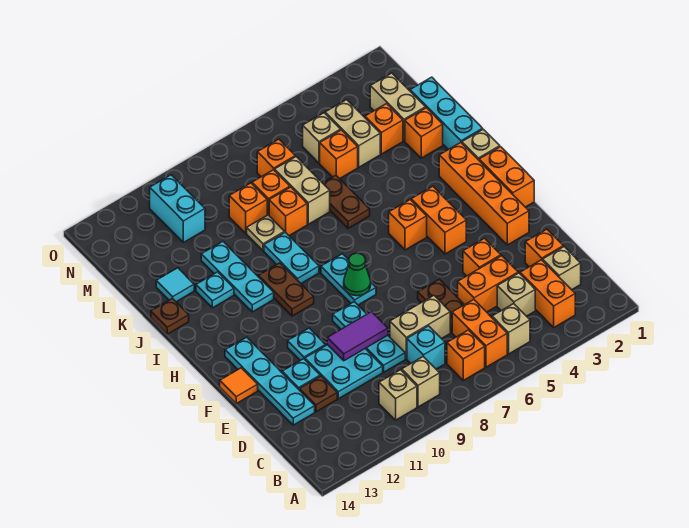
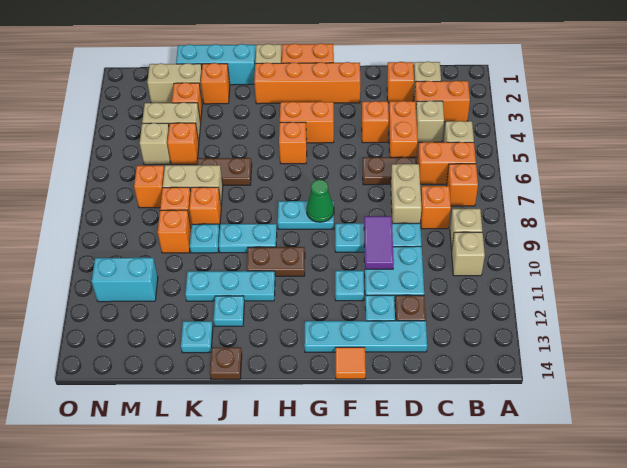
cyan brick C8 level 1 -> orange brick C8 level 1
tan plate K9 level 1 -> cyan plate K9 level 1
cyan tile K13 level 1 -> cyan plate K13 level 1

